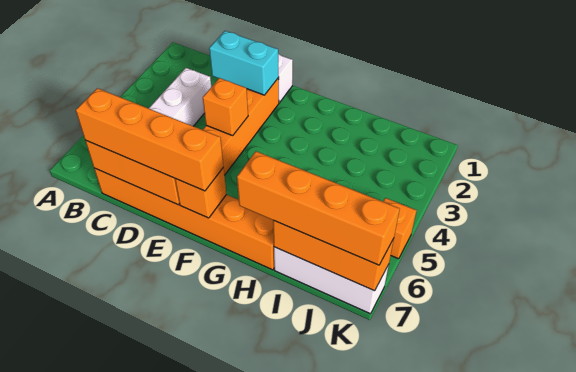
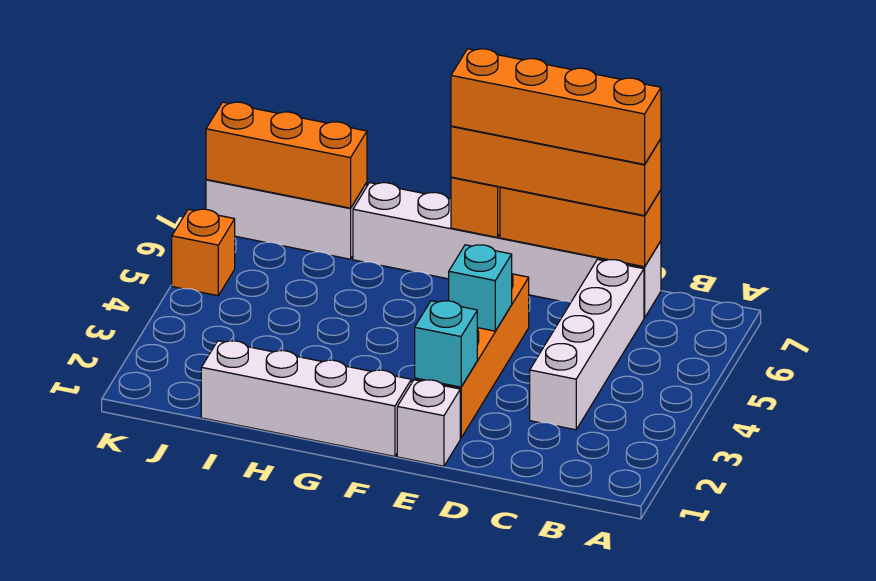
orange brick C7:H7 level 1 -> white brick C7:H7 level 1
cyan brick D2:E2 level 2 -> cyan brick E2 level 2
orange brick E4 level 2 -> cyan brick E4 level 2
none -> white brick F1:I1 level 1
orange brick H7:K7 level 3 -> orange brick C7:F7 level 4

